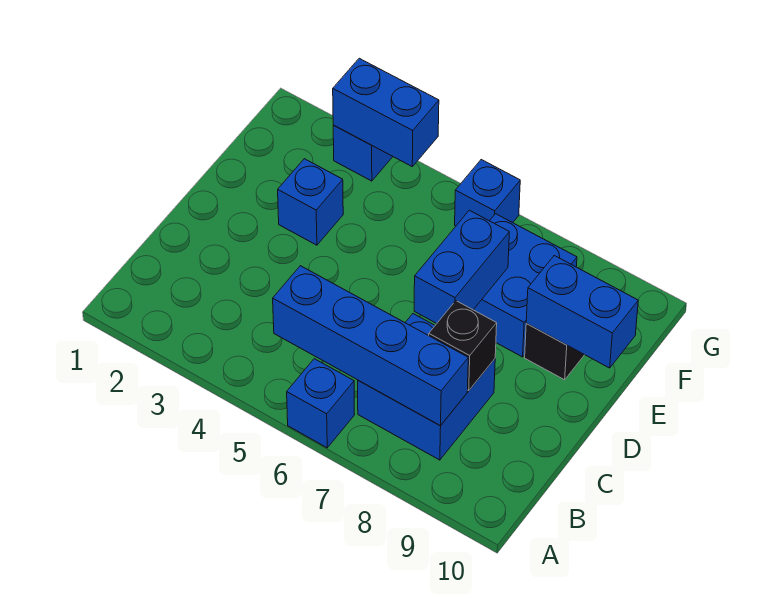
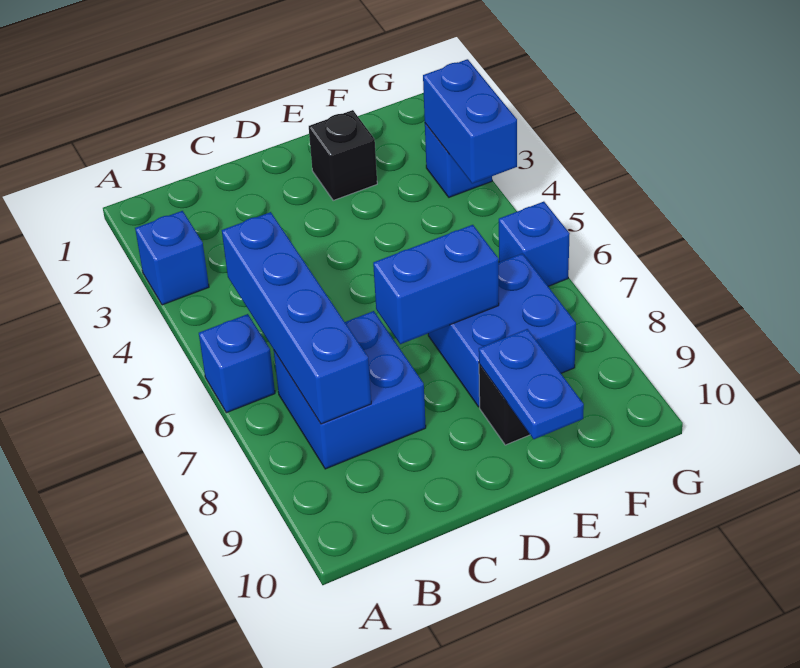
black brick C8 level 2 -> black brick E2 level 1
blue brick E3 level 1 -> blue brick A3 level 1
blue brick E9:E10 level 2 -> blue plate E9:E10 level 2

